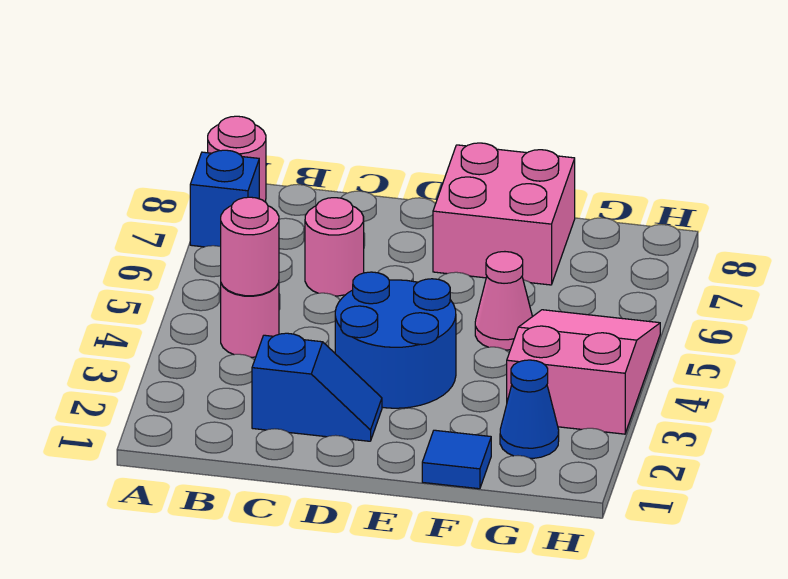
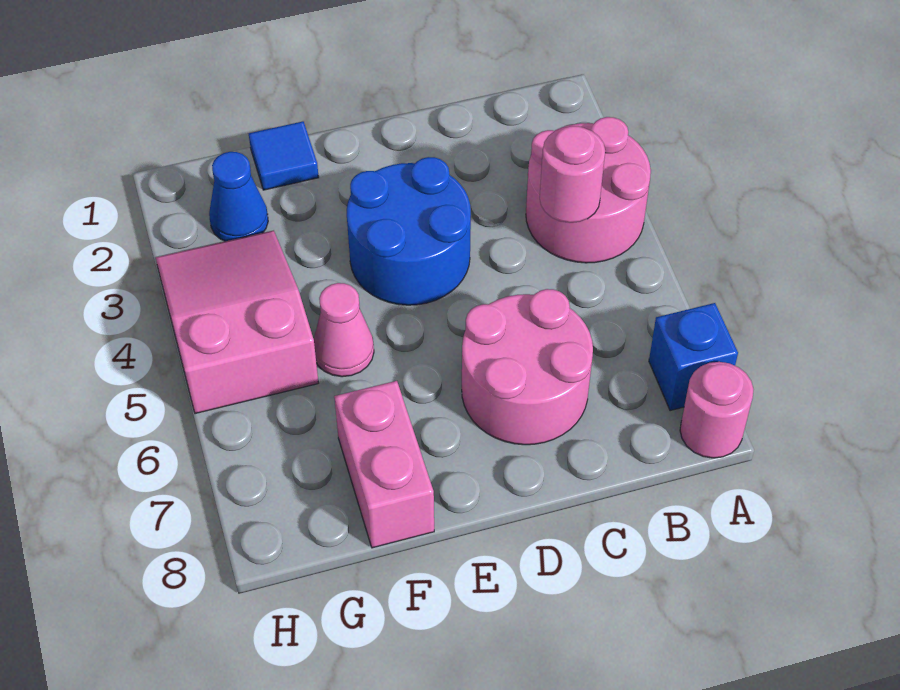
pink round brick B4 level 1 -> pink round brick A3:B4 level 1
blue slope C2:D2 level 1 top C -> none
pink round brick C6 level 1 -> pink round brick C6:D7 level 1
pink brick E7:F8 level 1 -> pink brick F7:F8 level 1
pink slope G3:H5 level 1 top 3 -> pink slope G3:H5 level 1 top 5

